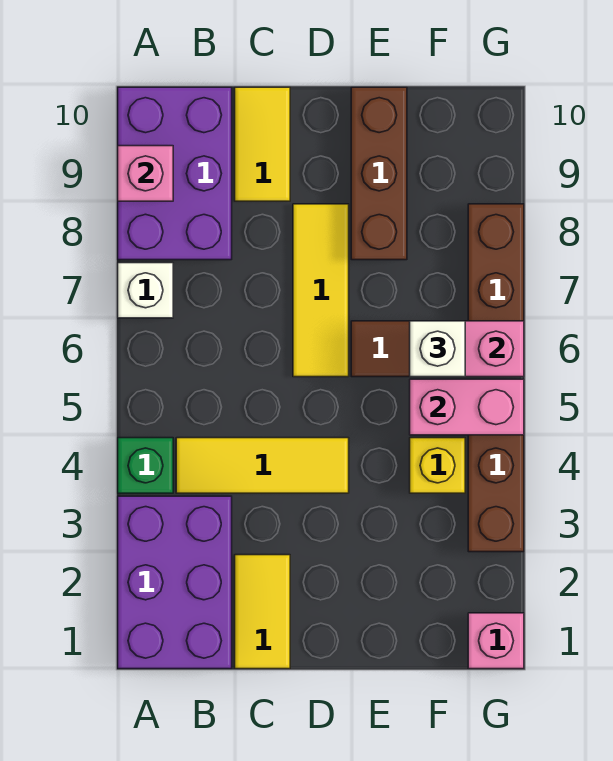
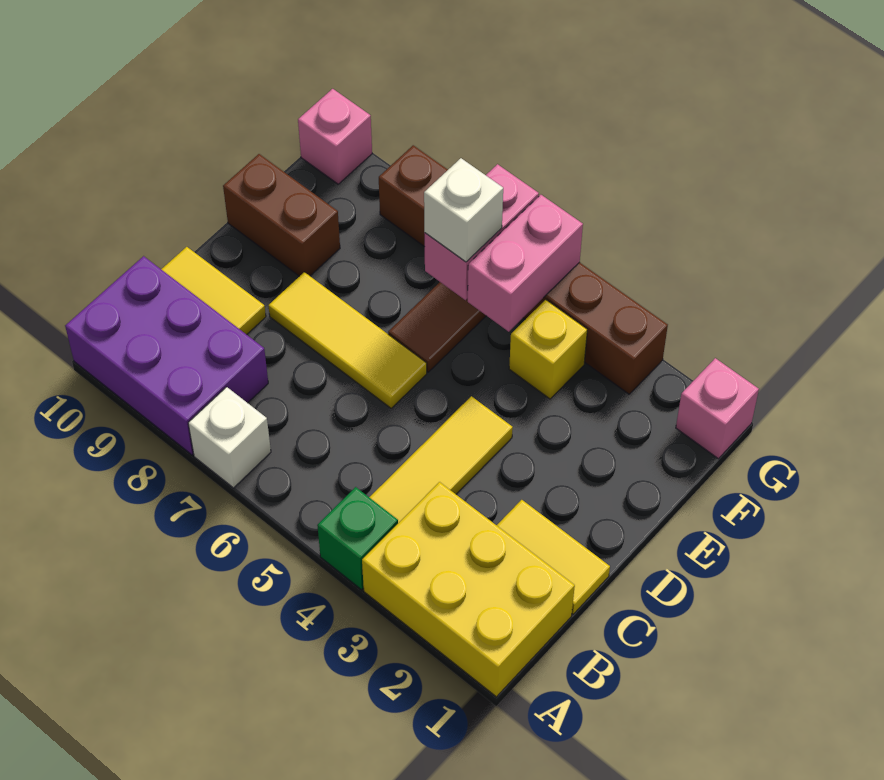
purple brick A1:B3 level 1 -> yellow brick A1:B3 level 1
pink brick A9 level 2 -> pink brick G10 level 1
brown brick E8:E10 level 1 -> brown brick E9:E10 level 1

